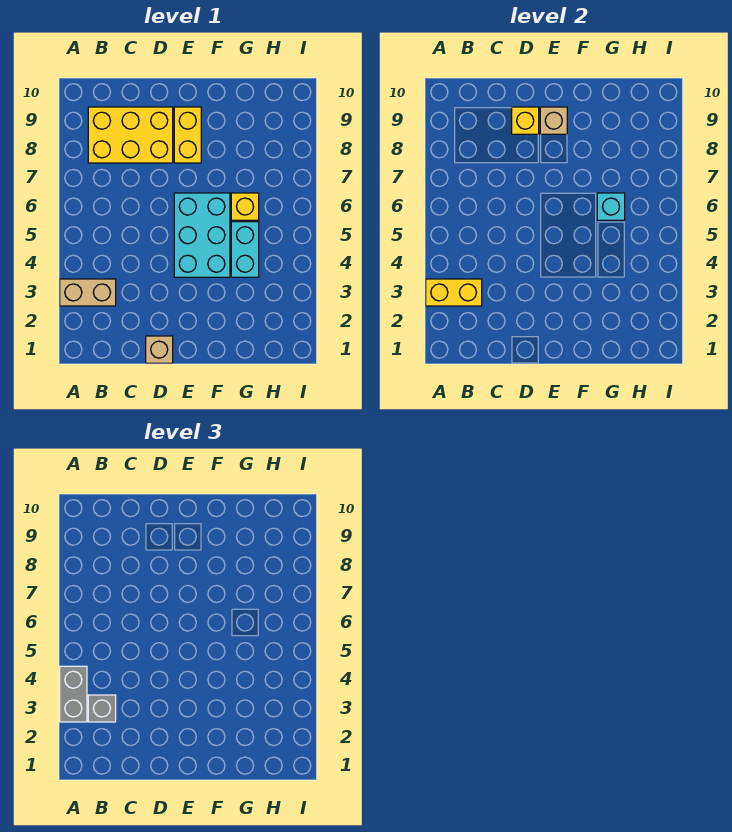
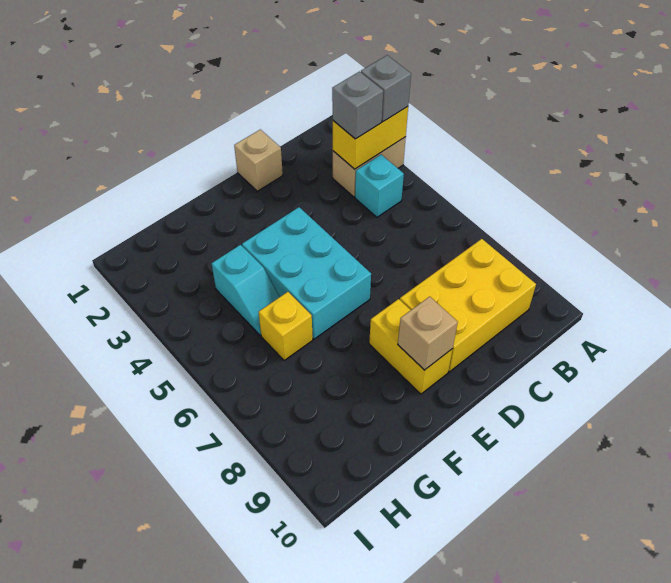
grey brick A3:A4 level 3 -> grey brick A3 level 3
yellow brick D9 level 2 -> none
cyan brick G4:G5 level 1 -> cyan slope G4:G5 level 1 top 4
cyan brick G6 level 2 -> cyan brick B4 level 1

